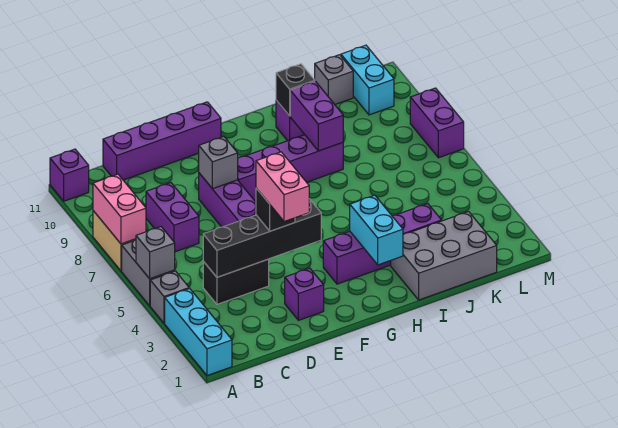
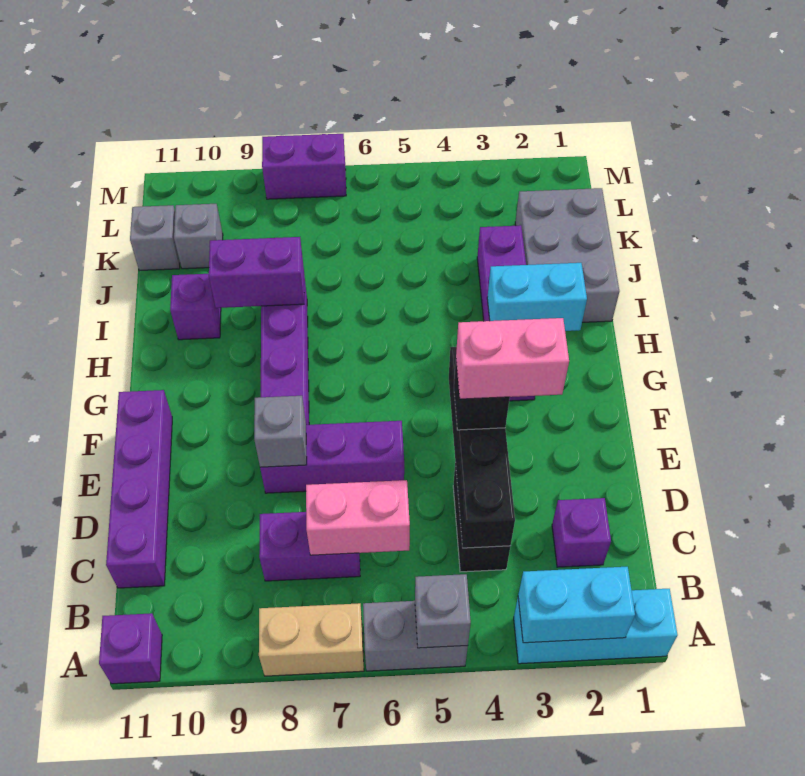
grey brick A4 level 1 -> grey brick K10 level 1
pink brick A7:A8 level 2 -> pink brick C6:C7 level 2
purple brick E2 level 1 -> purple brick C2 level 1
black brick I10 level 2 -> none
cyan brick L10:L11 level 1 -> cyan brick A2:A3 level 2

